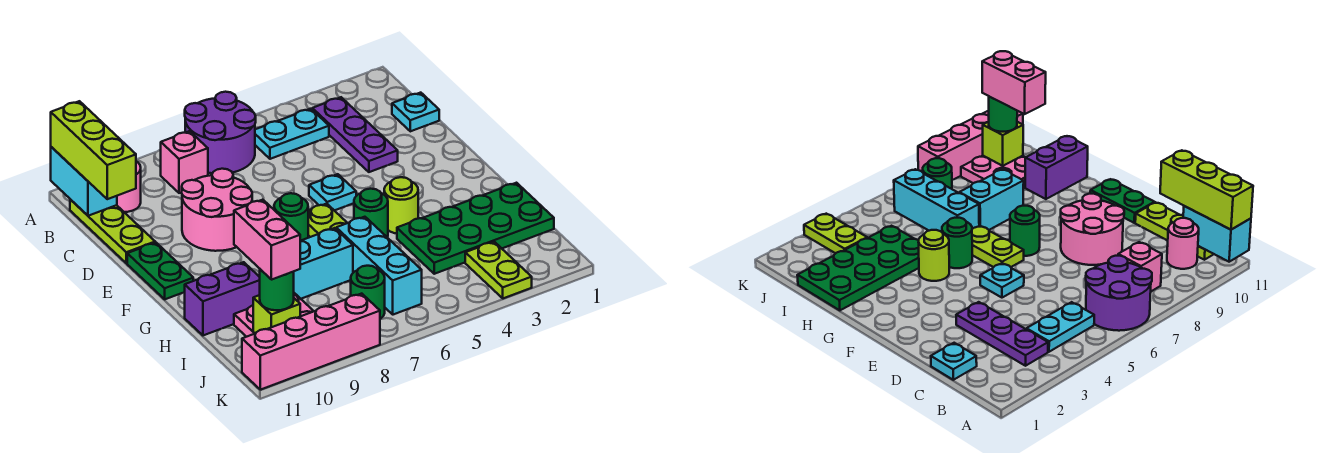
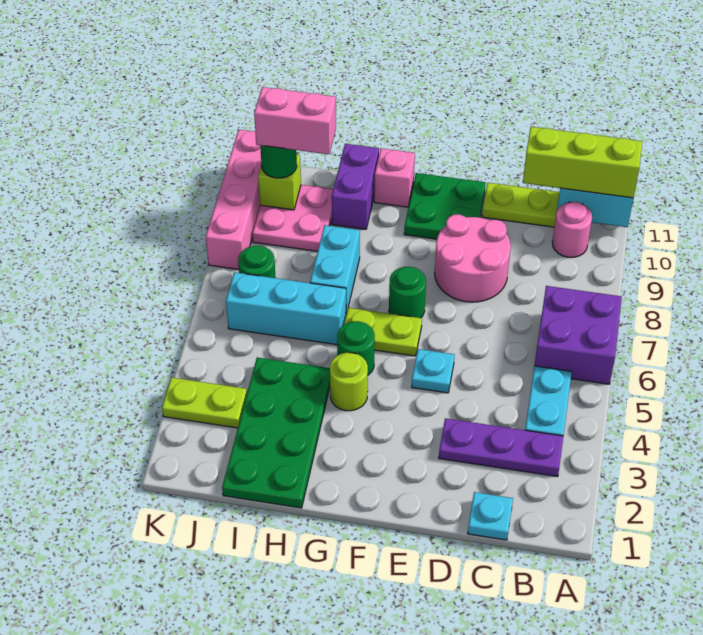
purple round brick A6:B7 level 1 -> purple brick A6:B7 level 1
pink brick B8 level 1 -> pink brick G11 level 1
green plate E11:F11 level 1 -> green plate E10:F11 level 1

